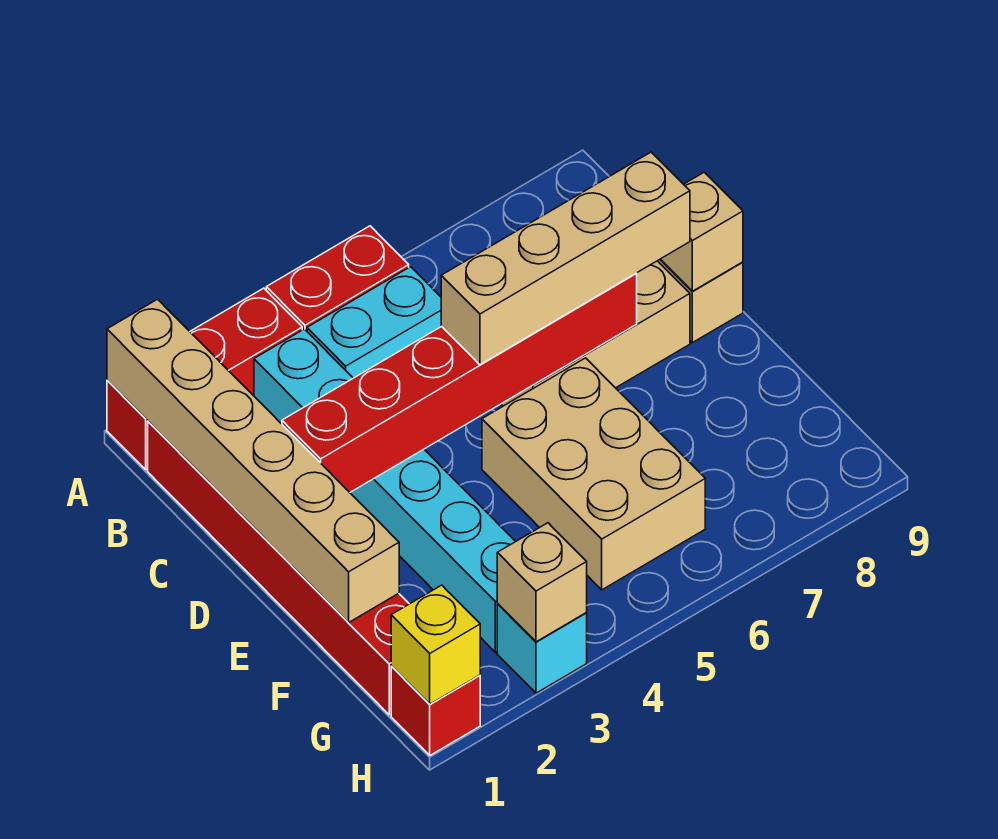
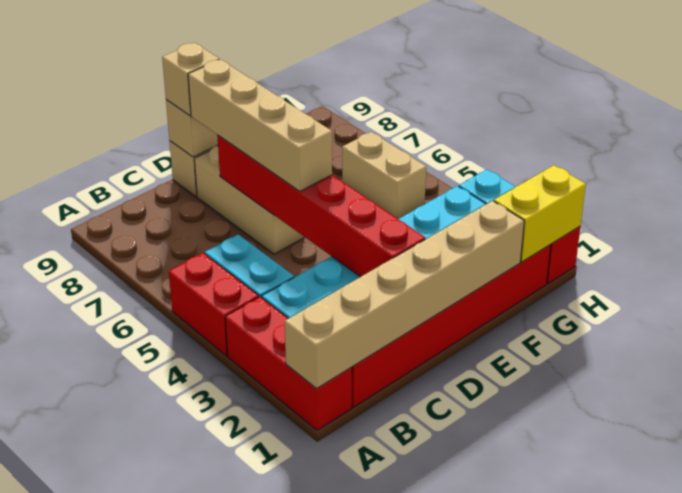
tan brick E5:G6 level 1 -> tan brick G5:G6 level 1
yellow brick H1 level 2 -> yellow brick G1:H1 level 2
tan brick H3 level 2 -> tan brick D9 level 3

